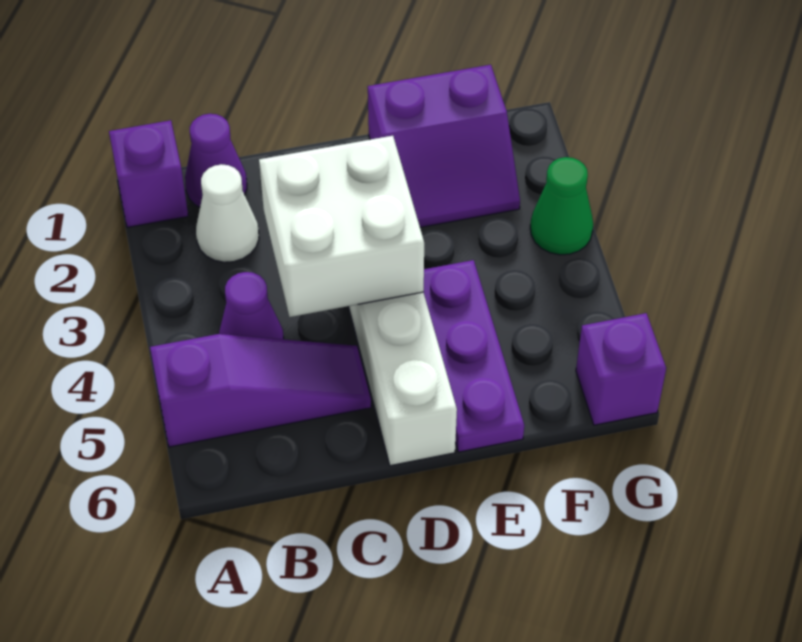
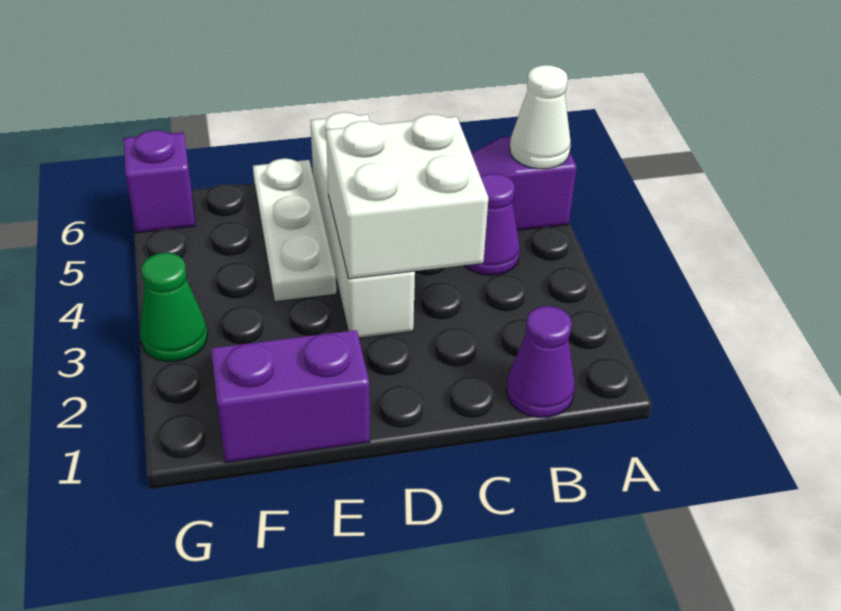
purple brick A1 level 1 -> none
white cone B2 level 1 -> white cone A5 level 2
purple plate E4:E6 level 1 -> white plate E4:E6 level 1

